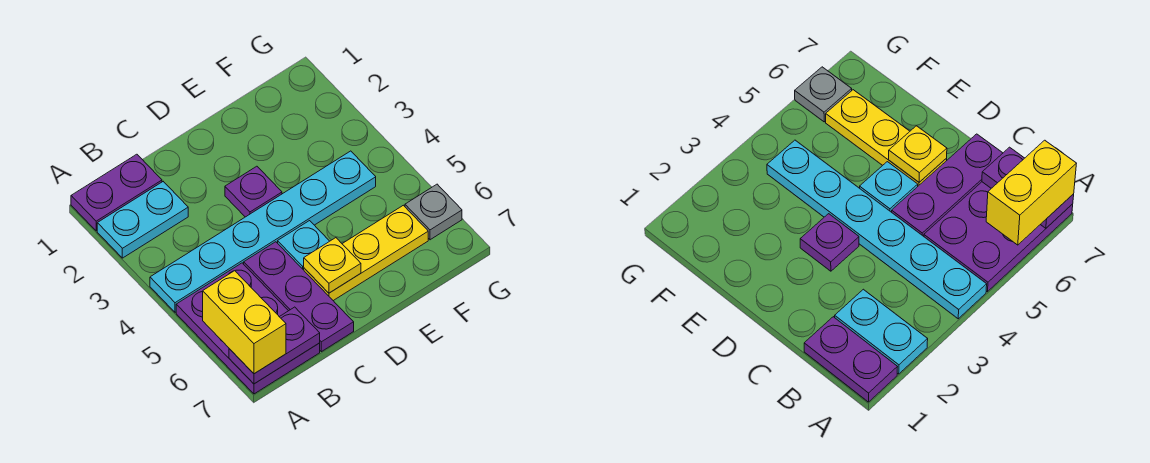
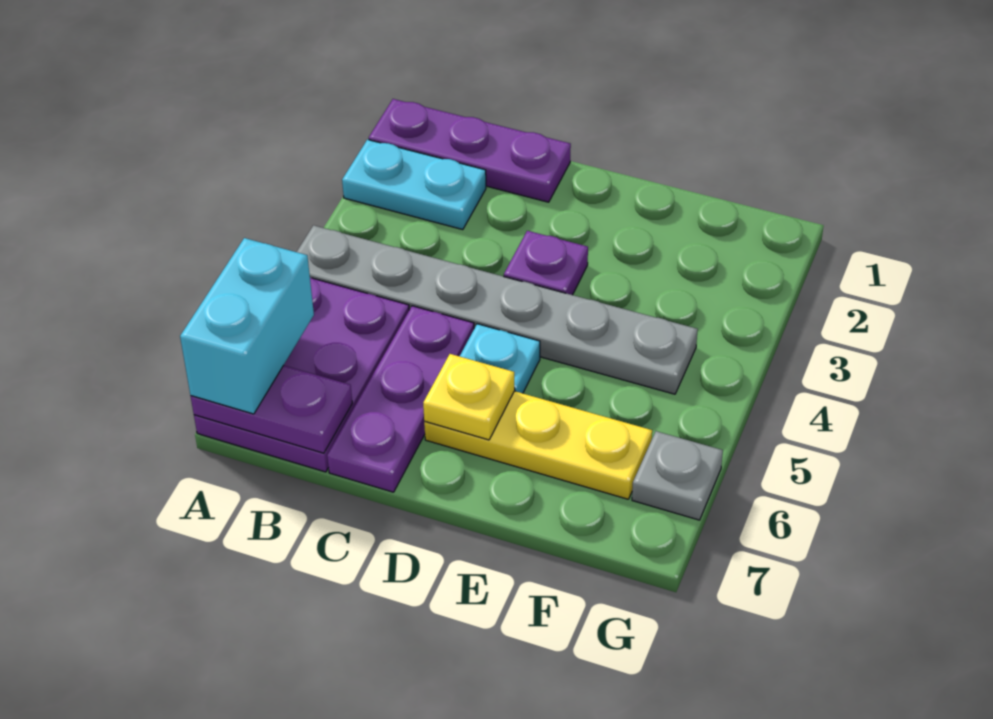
purple plate A1:B1 level 1 -> purple plate A1:C1 level 1
cyan plate A4:F4 level 1 -> grey plate A4:F4 level 1
yellow brick A6:A7 level 3 -> cyan brick A6:A7 level 3

